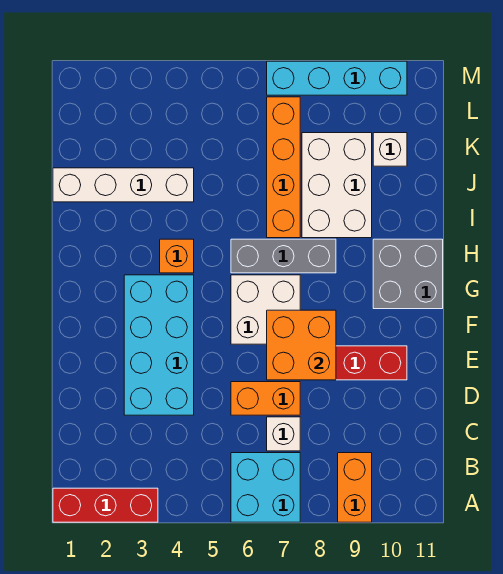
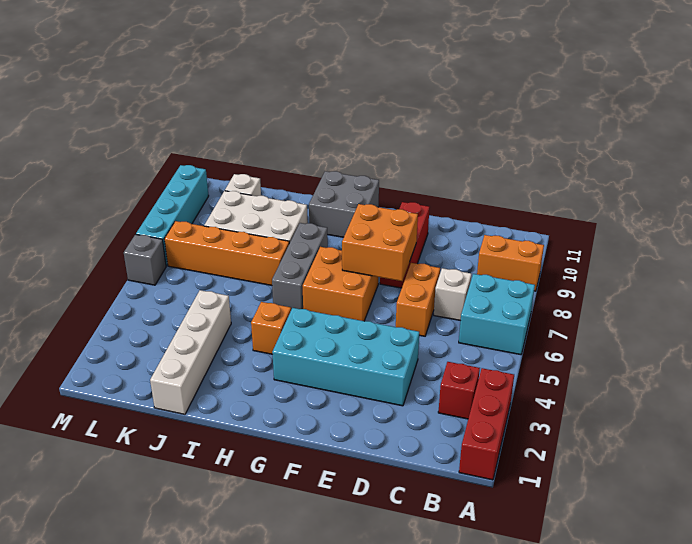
none -> red brick B3 level 1
white brick F6:G7 level 1 -> orange brick F6:G7 level 1
none -> grey brick M6 level 1

